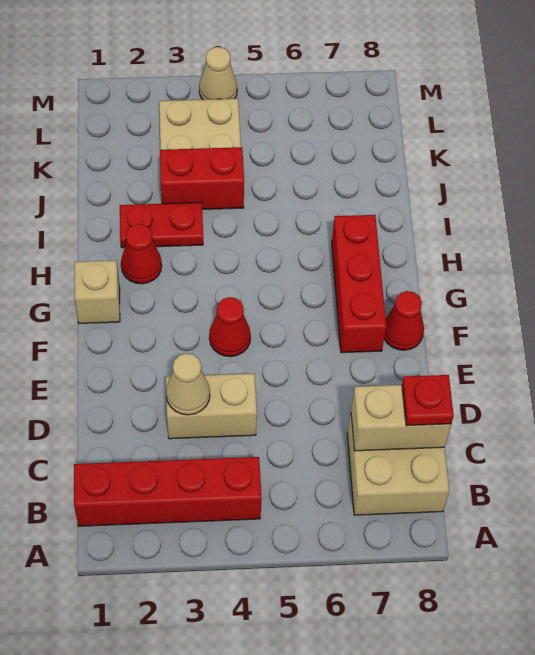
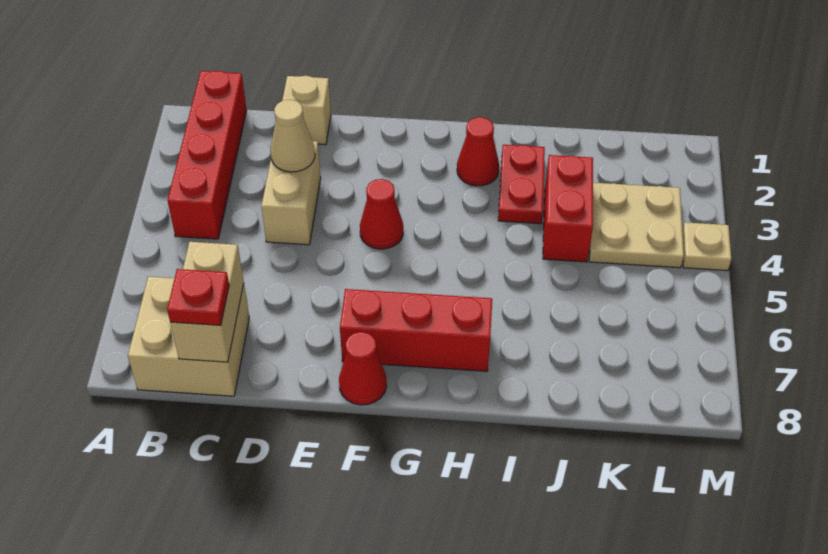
tan brick G1 level 1 -> tan brick D1 level 1
tan cone M4 level 1 -> tan plate M4 level 1

